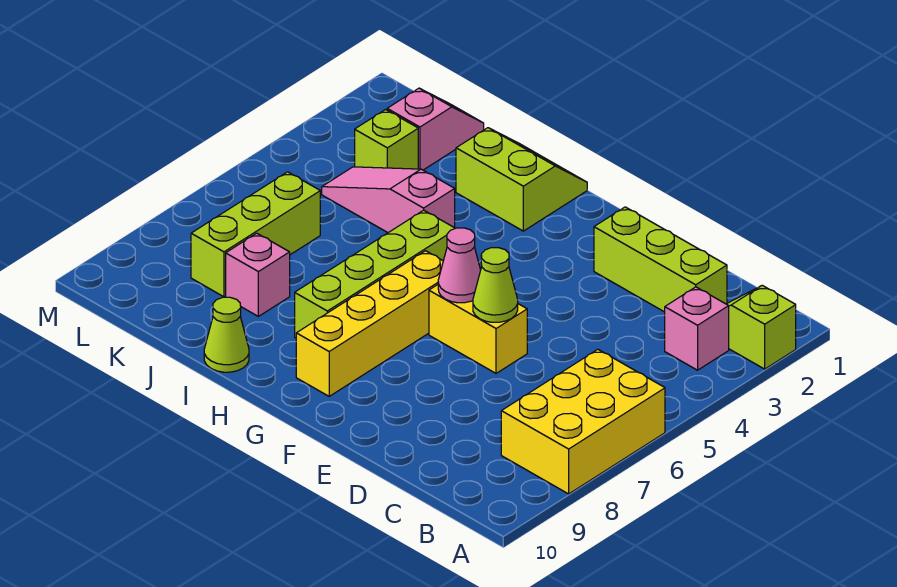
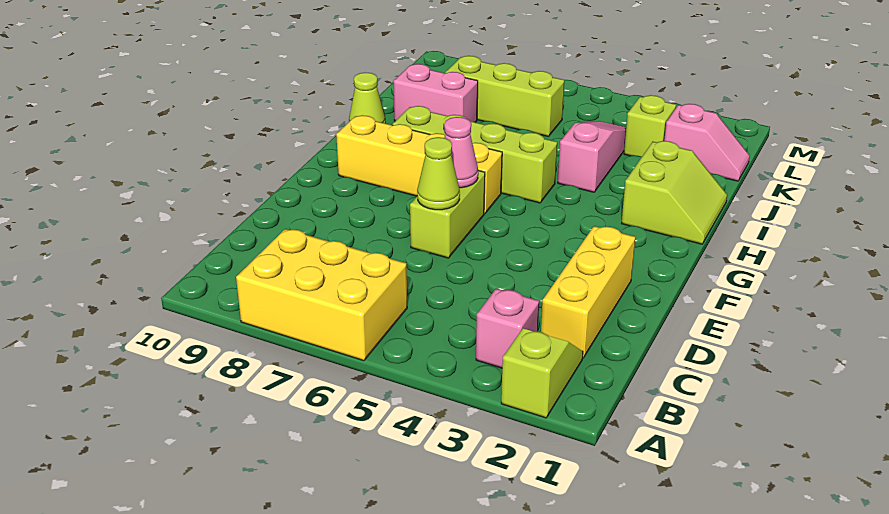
lime brick C2:E2 level 1 -> yellow brick C2:E2 level 1
yellow brick E6:F6 level 1 -> lime brick E6:F6 level 1
pink brick J8 level 1 -> pink brick J8:J9 level 1

